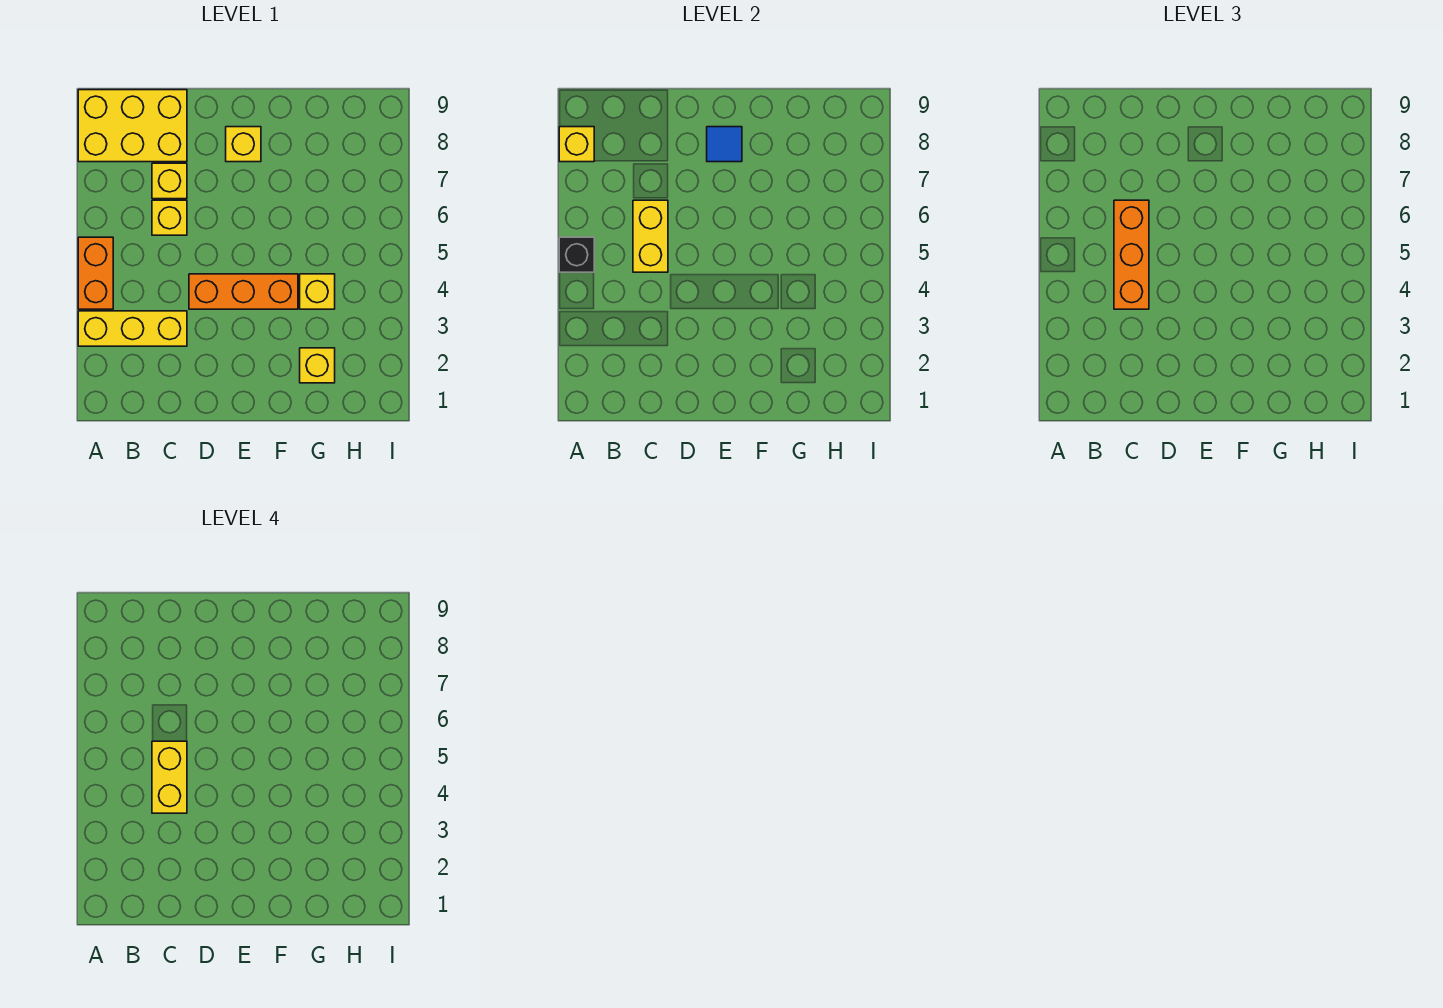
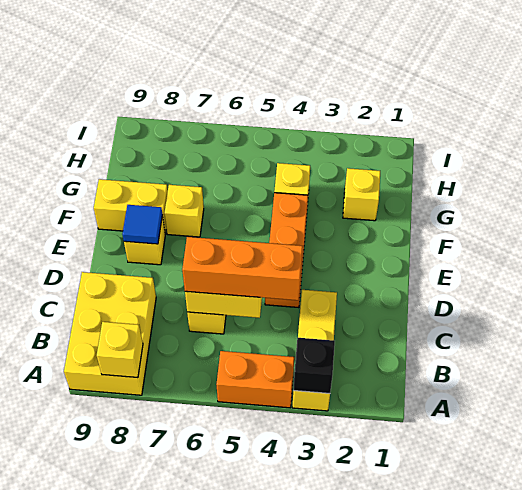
black brick A5 level 2 -> black brick A3 level 2
yellow brick C4:C5 level 4 -> yellow brick F8:F9 level 1
yellow brick C7 level 1 -> yellow brick F7 level 1

